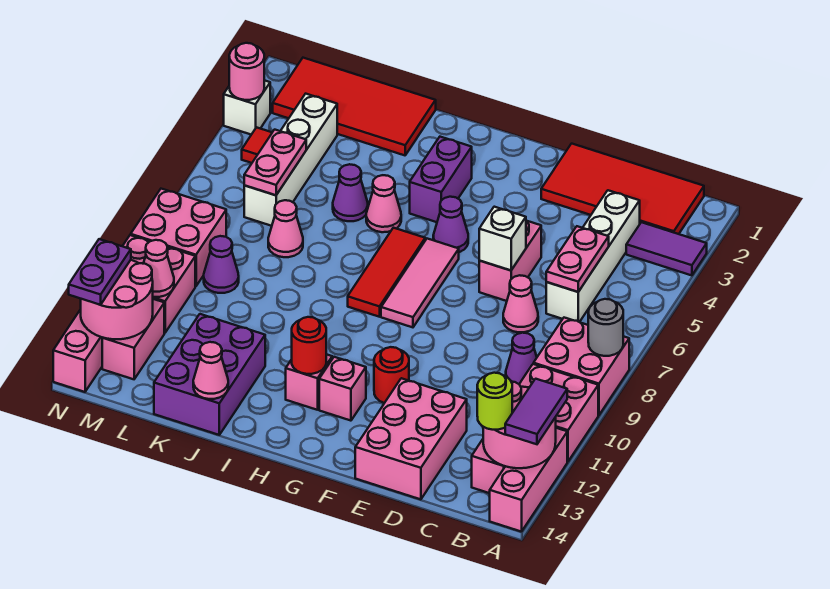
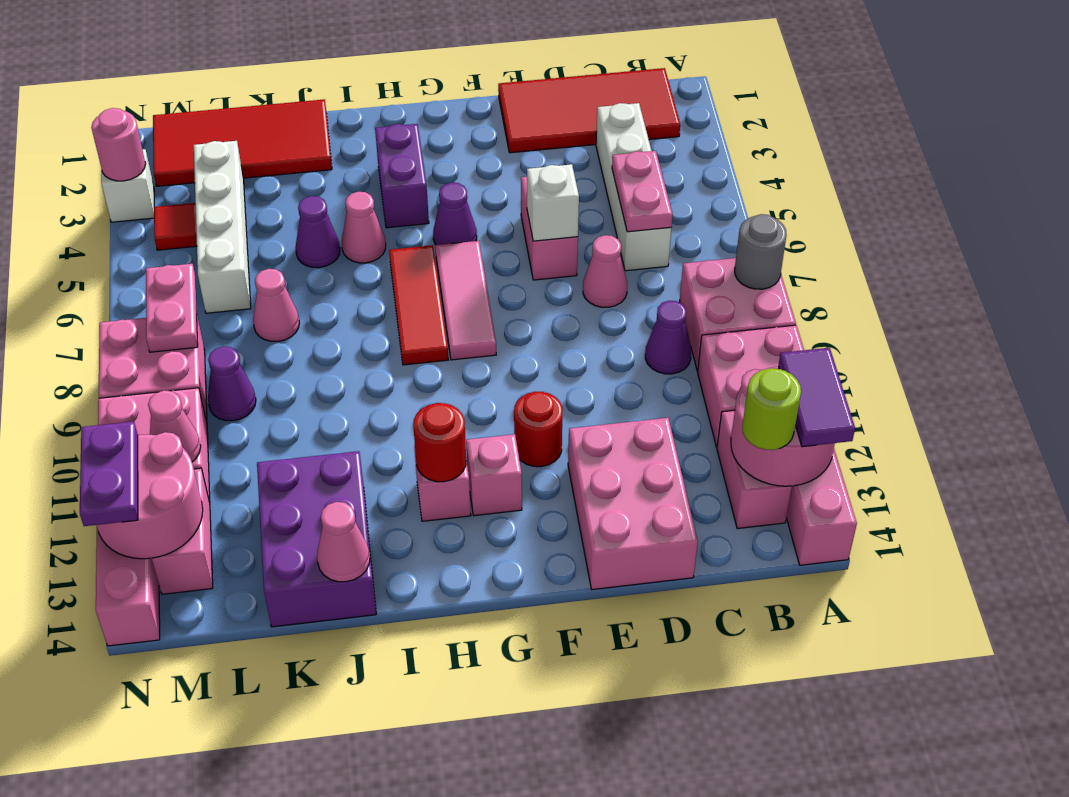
purple tile A3:B3 level 1 -> none
pink plate L5:L6 level 2 -> pink plate M7:M8 level 2

